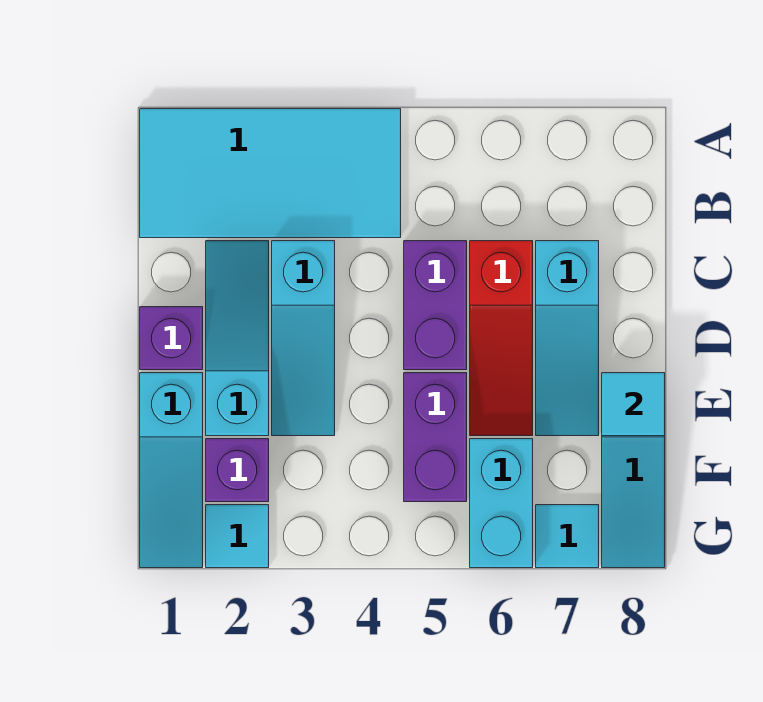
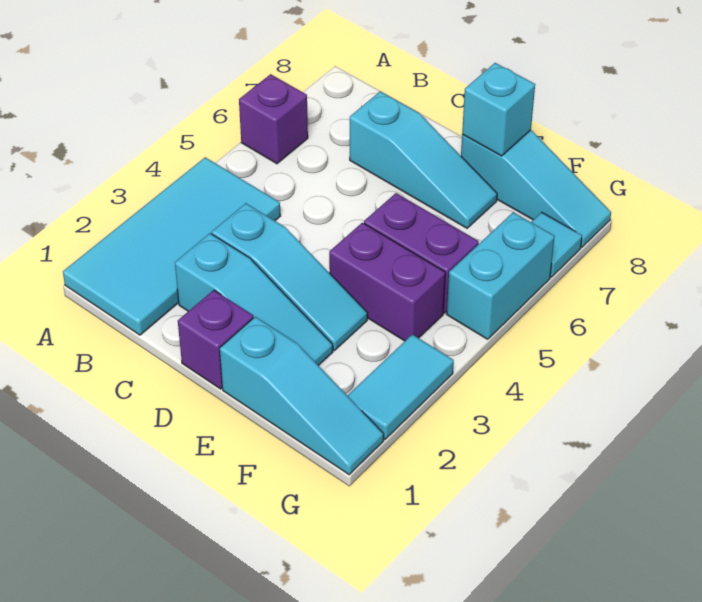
cyan slope C2:E2 level 1 top E -> cyan slope C2:E2 level 1 top C
purple brick C5:D5 level 1 -> purple brick E4:F4 level 1
red slope C6:E6 level 1 top C -> none
cyan tile E8 level 2 -> cyan brick E8 level 2
purple brick F2 level 1 -> purple brick A6 level 1
cyan brick F6:G6 level 1 -> cyan brick G5:G6 level 1
cyan tile G2 level 1 -> cyan tile G2:G3 level 1

